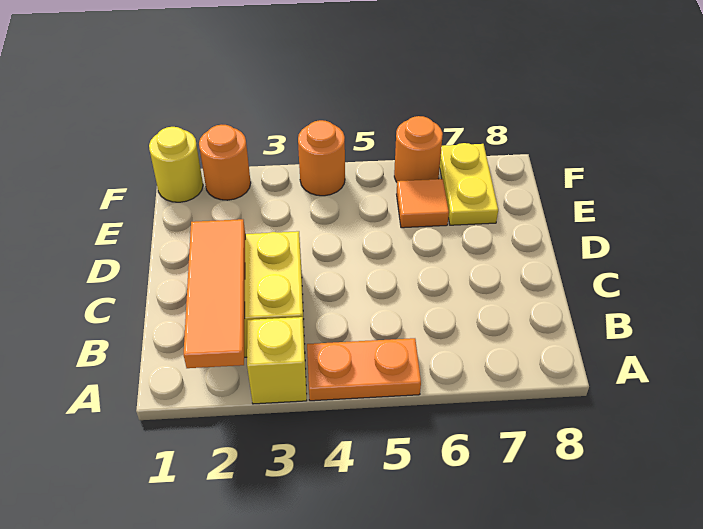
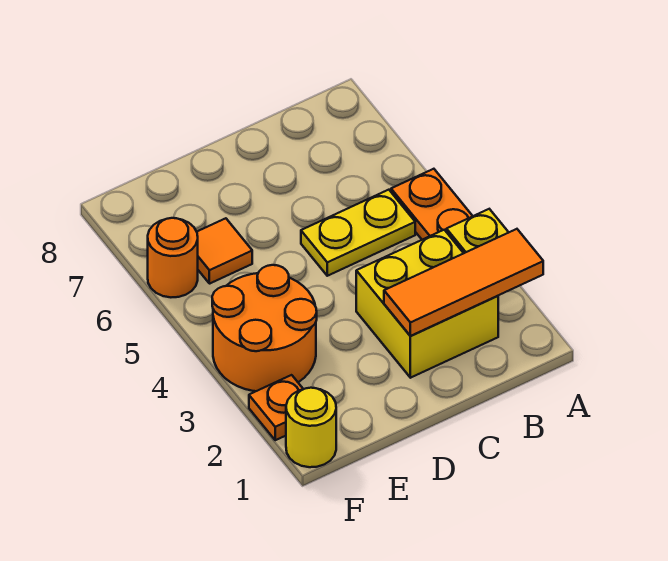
yellow plate E7:F7 level 1 -> yellow plate B5:C5 level 1
orange round brick F2 level 1 -> orange plate F2 level 1
orange round brick F4 level 1 -> orange round brick E3:F4 level 1

